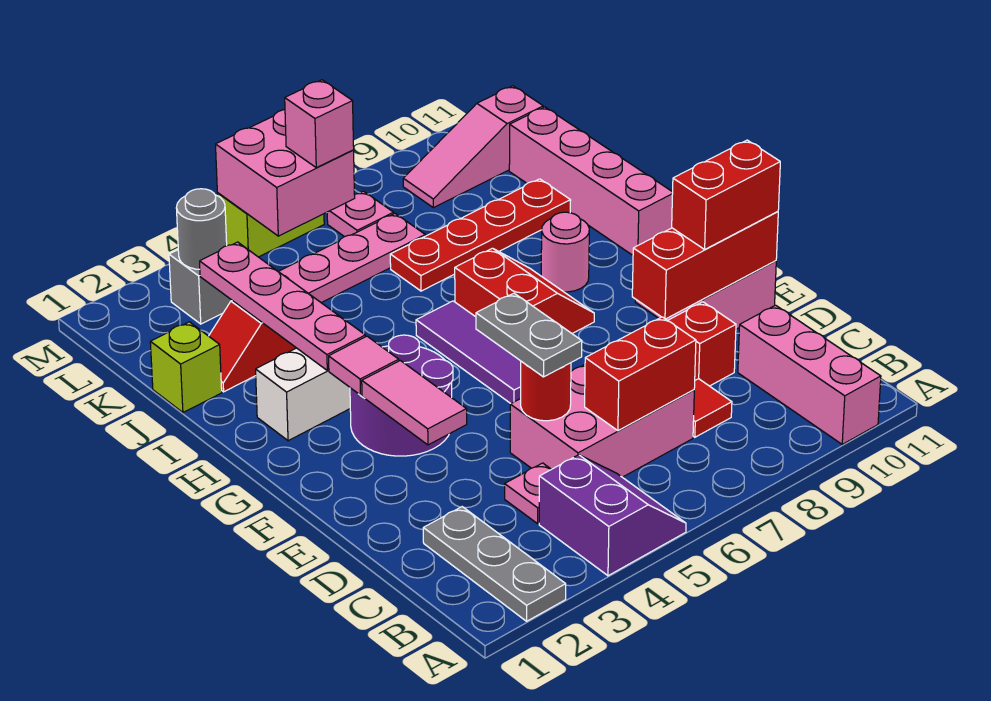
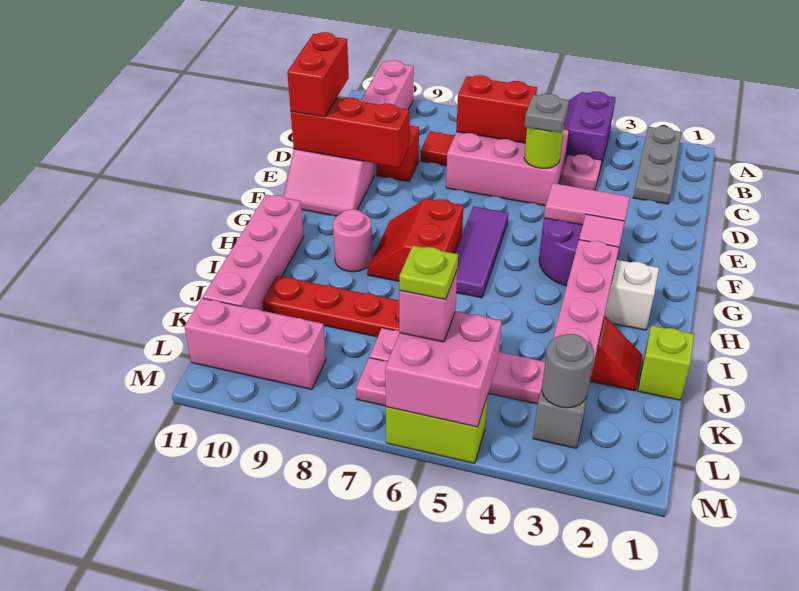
red round brick D5 level 2 -> lime round brick D5 level 2
grey plate D5:E5 level 3 -> grey plate D5 level 3
pink tile E3:F3 level 2 -> pink tile F3:F4 level 2
red brick E10:E11 level 3 -> red brick D11:E11 level 3
none -> lime plate L6 level 4
pink slope L9:L11 level 1 top 11 -> pink brick L9:L11 level 1

